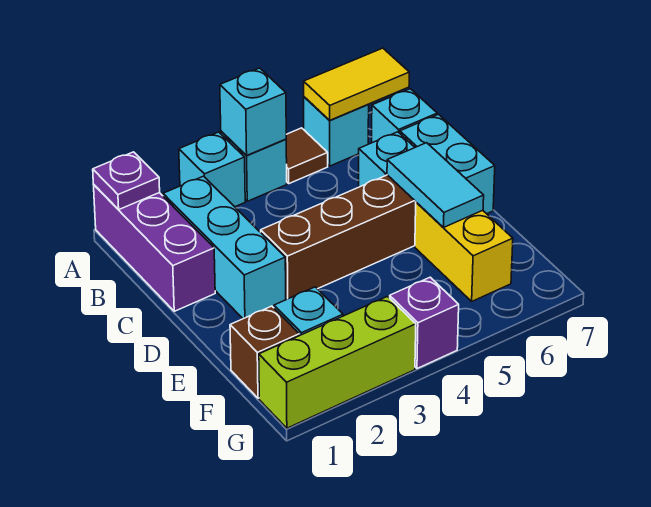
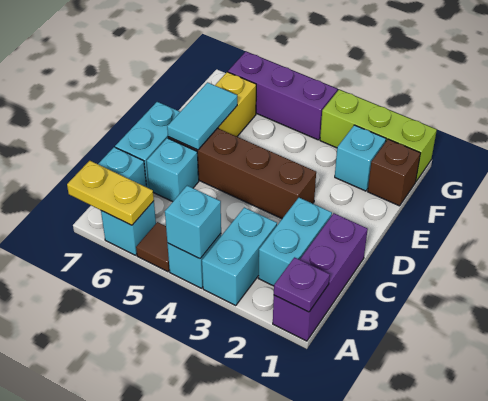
cyan brick A3 level 1 -> cyan brick A3:B3 level 1
yellow tile A6:A7 level 2 -> yellow plate A6:A7 level 2
cyan brick B2:D2 level 1 -> cyan brick B2:C2 level 1
purple brick G4 level 1 -> purple brick G4:G6 level 1

